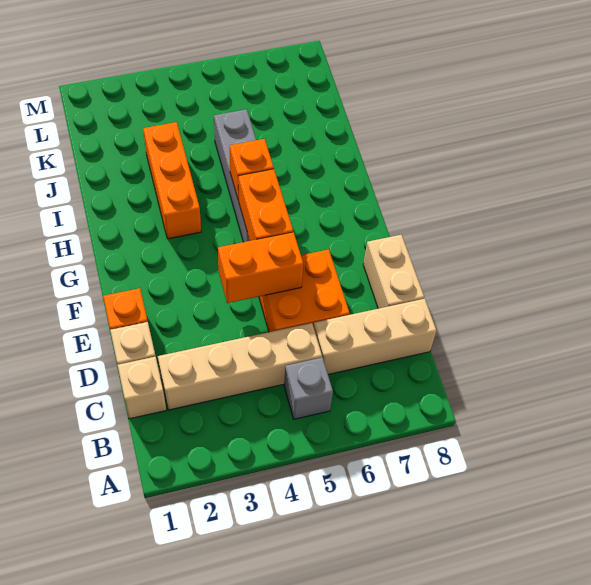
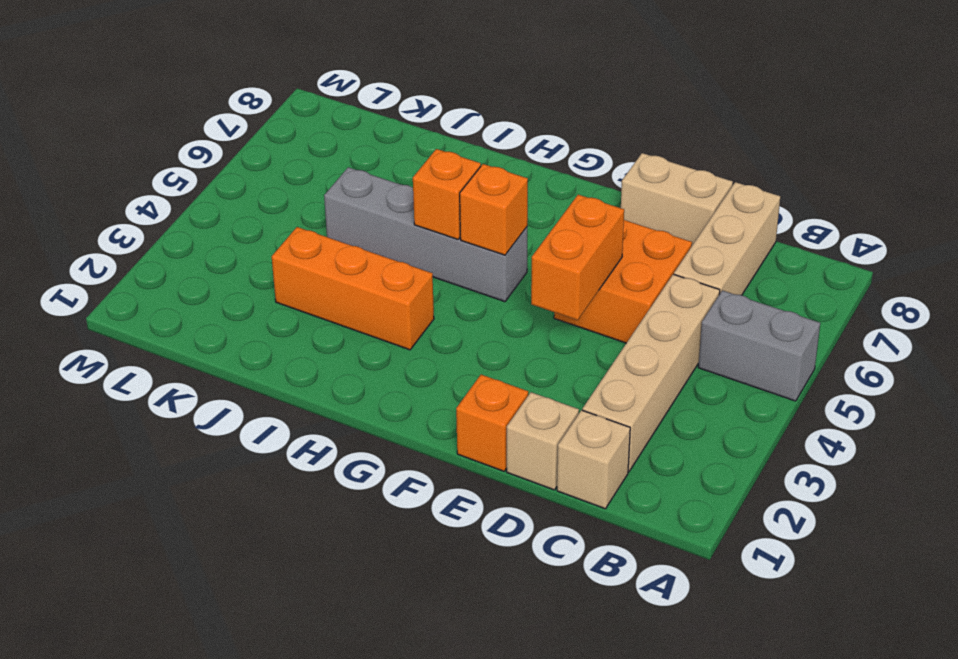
grey brick B5 level 1 -> grey brick A5:B5 level 1
orange brick F5:G5 level 2 -> orange brick G5 level 2

